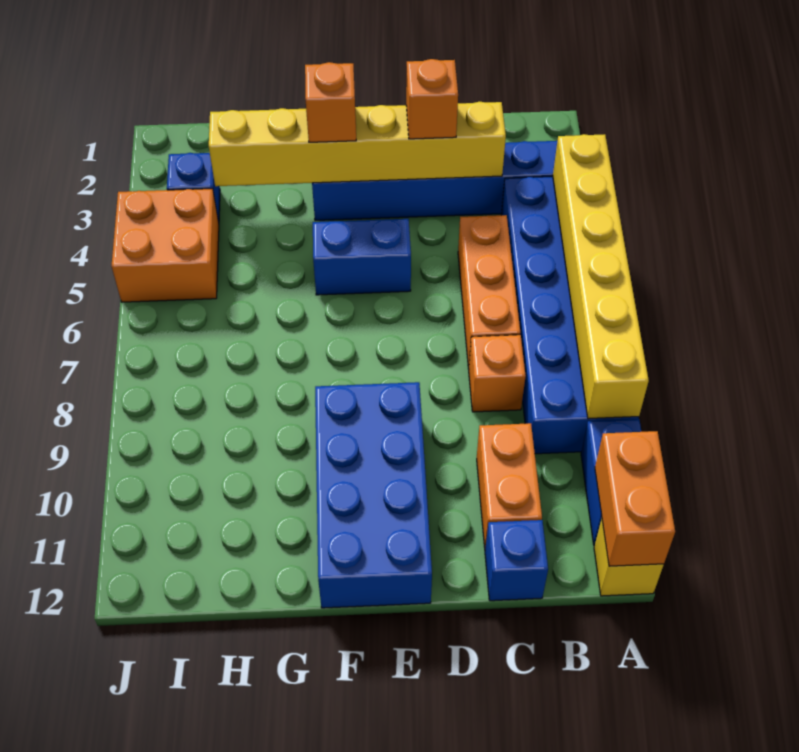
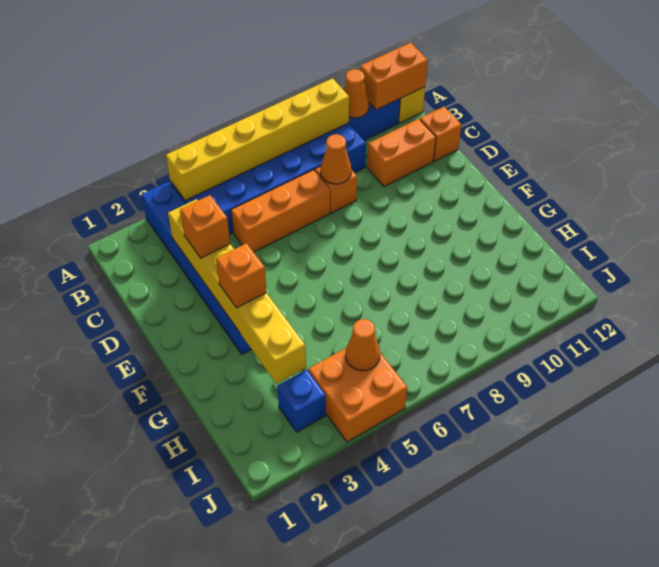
none -> orange cone A10 level 2
none -> orange cone C8 level 2
blue brick C12 level 1 -> orange brick C12 level 1
blue brick E5:F5 level 1 -> none
blue brick E9:F12 level 1 -> none
none -> orange cone I5 level 2

